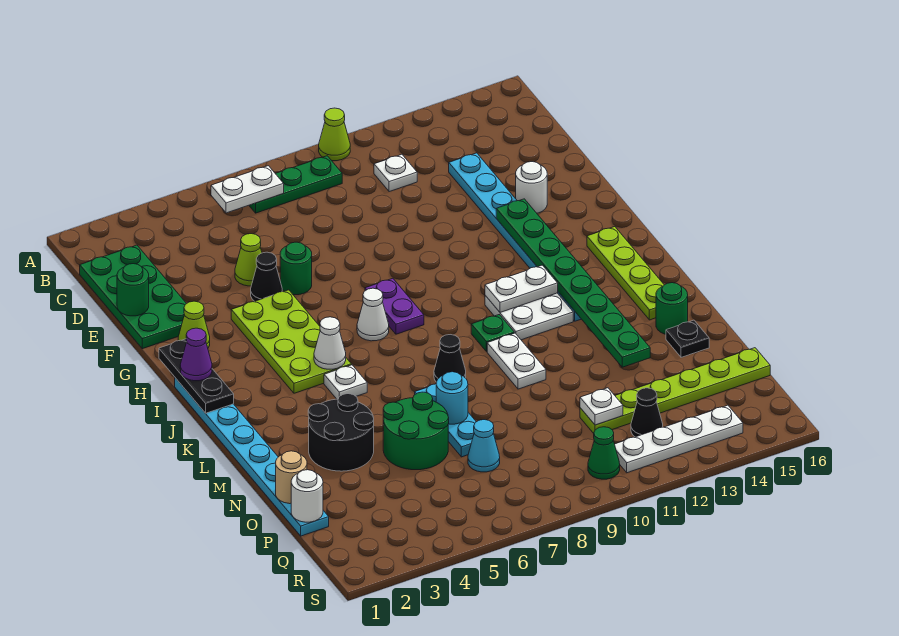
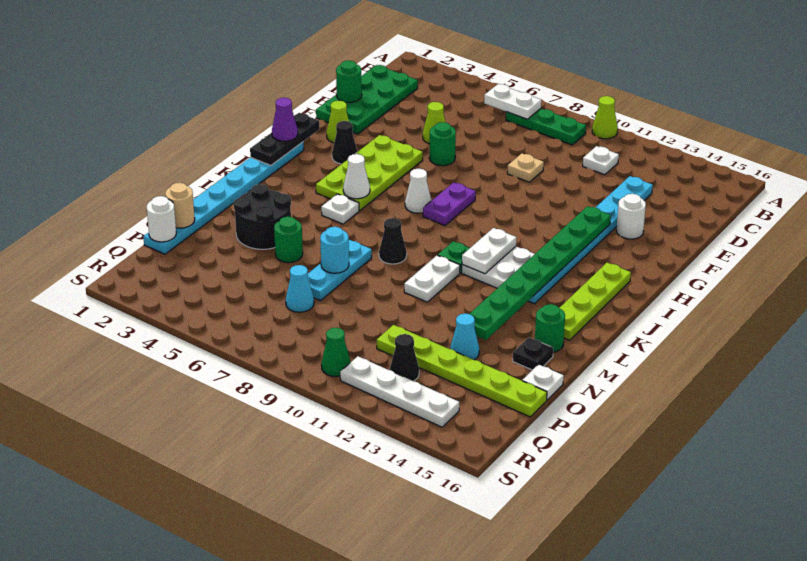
none -> tan plate E9 level 1
black cone F5 level 1 -> black cone H3 level 1
white plate J11:J12 level 2 -> white plate J11:K11 level 2
green round brick N5:O6 level 1 -> green round brick N5 level 1
none -> cyan cone O13 level 1
white plate P11 level 2 -> white plate O16 level 1

